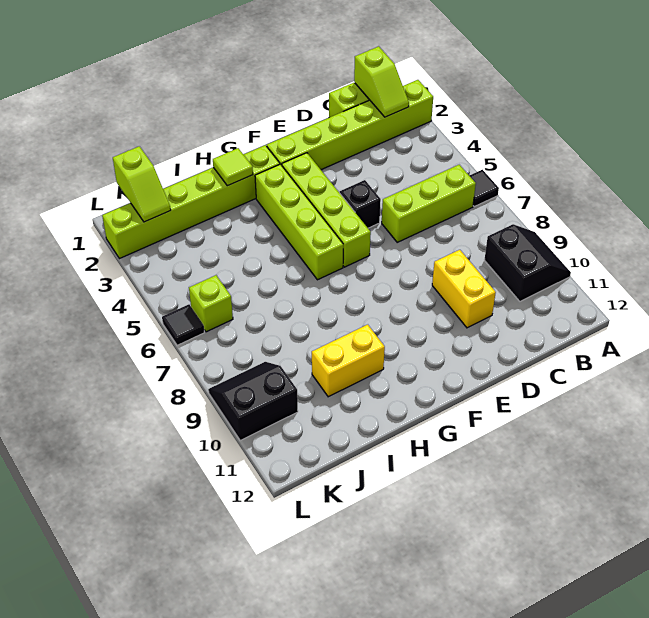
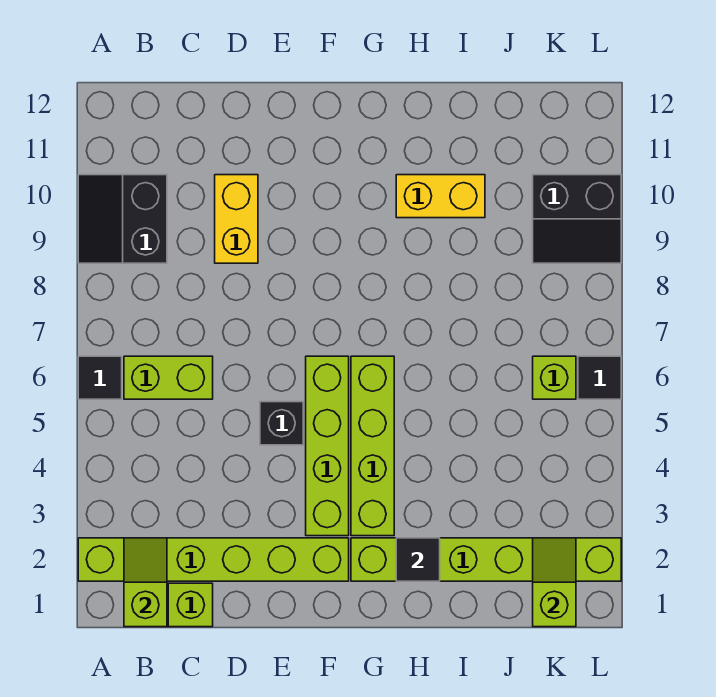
lime brick B6:D6 level 1 -> lime brick B6:C6 level 1
lime tile H2 level 2 -> black tile H2 level 2

